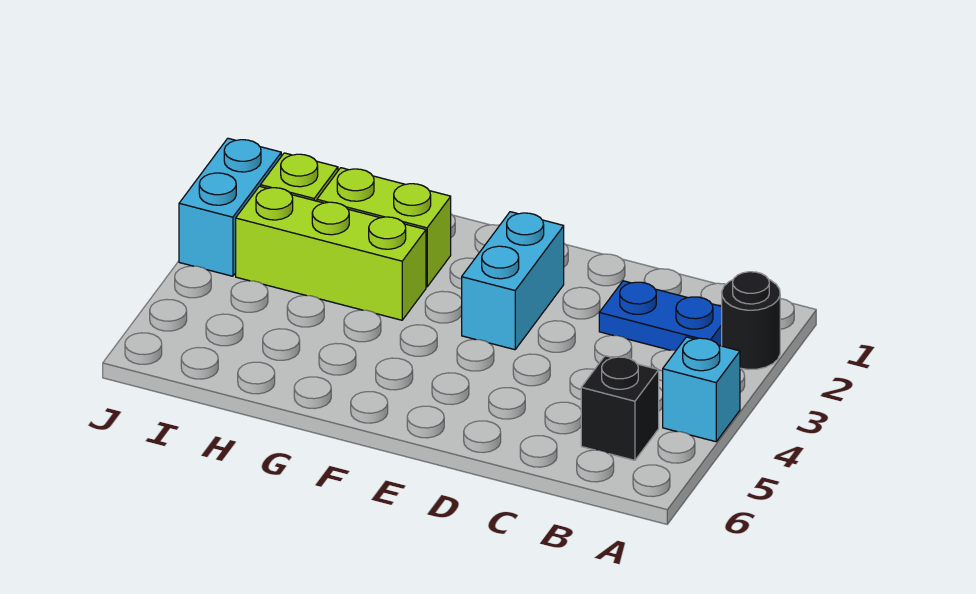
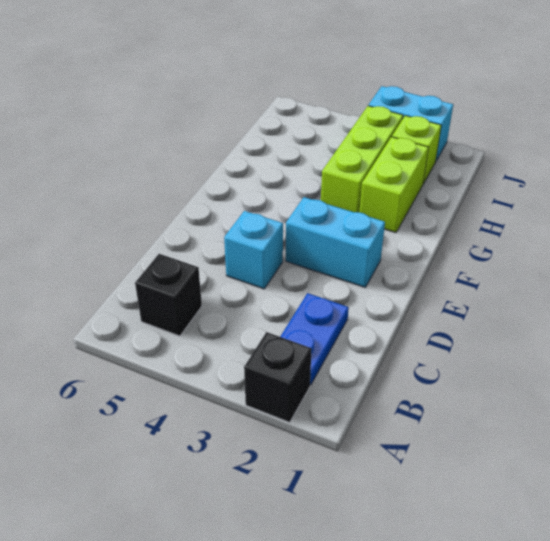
black round brick A2 level 1 -> black brick A2 level 1
cyan brick A4 level 1 -> cyan brick D4 level 1

